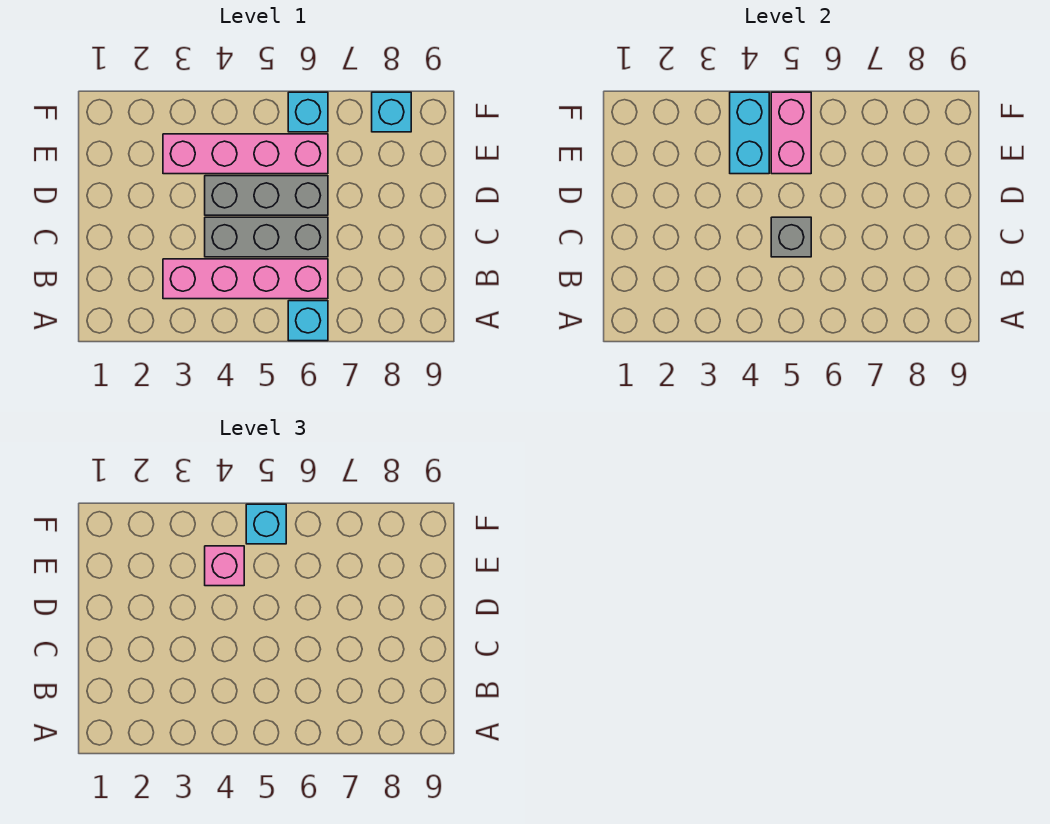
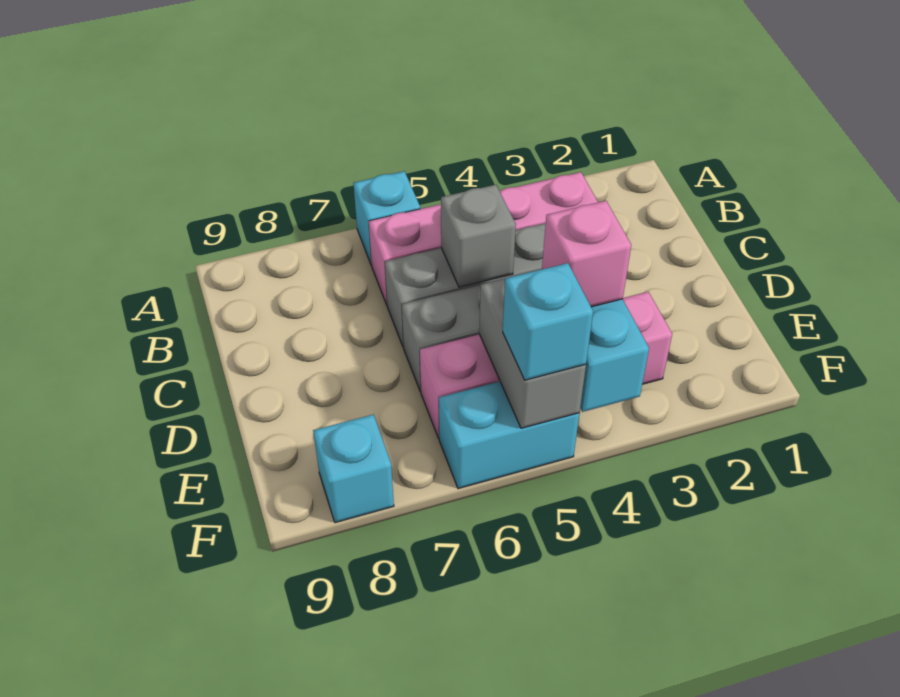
pink brick E5:F5 level 2 -> grey brick E5:F5 level 2
cyan brick F6 level 1 -> cyan brick F5:F6 level 1

